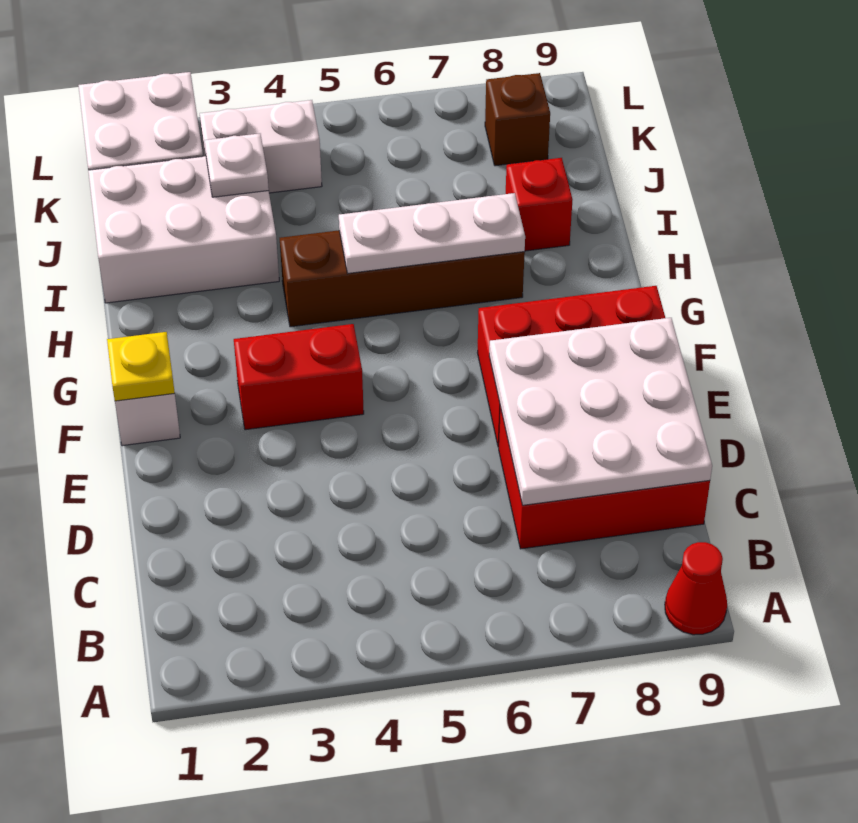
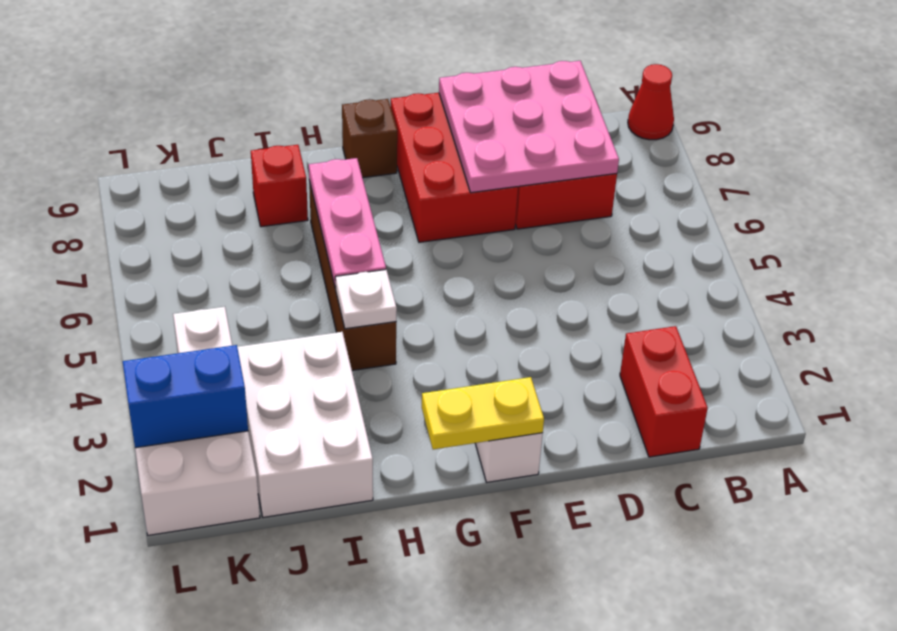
white plate C7:E9 level 2 -> pink plate C7:E9 level 2
yellow plate F1 level 2 -> yellow plate F1:G1 level 2
red brick F3:F4 level 1 -> red brick C1:C2 level 1
white plate H5:H7 level 2 -> pink plate H5:H7 level 2
white plate J3 level 2 -> white plate H4 level 2
none -> blue brick K2:L2 level 2
brown brick K8 level 1 -> brown brick G9 level 1

